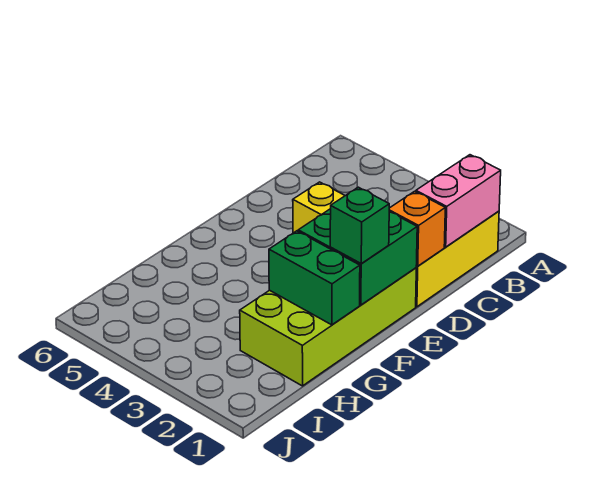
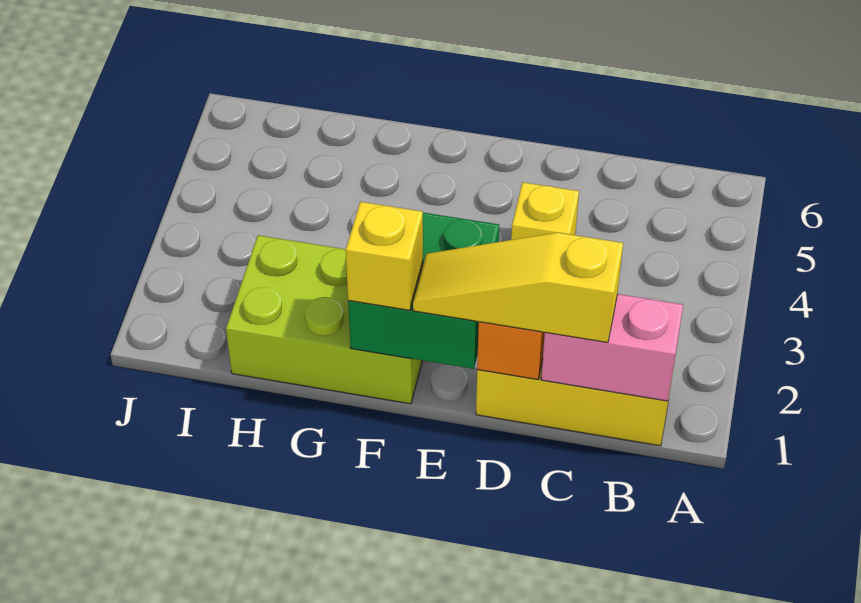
none -> yellow slope C1:E1 level 3 top C
lime brick E1:H2 level 1 -> lime brick F1:H2 level 1
green brick F1 level 3 -> yellow brick F1 level 3
green brick G1:G2 level 2 -> none

